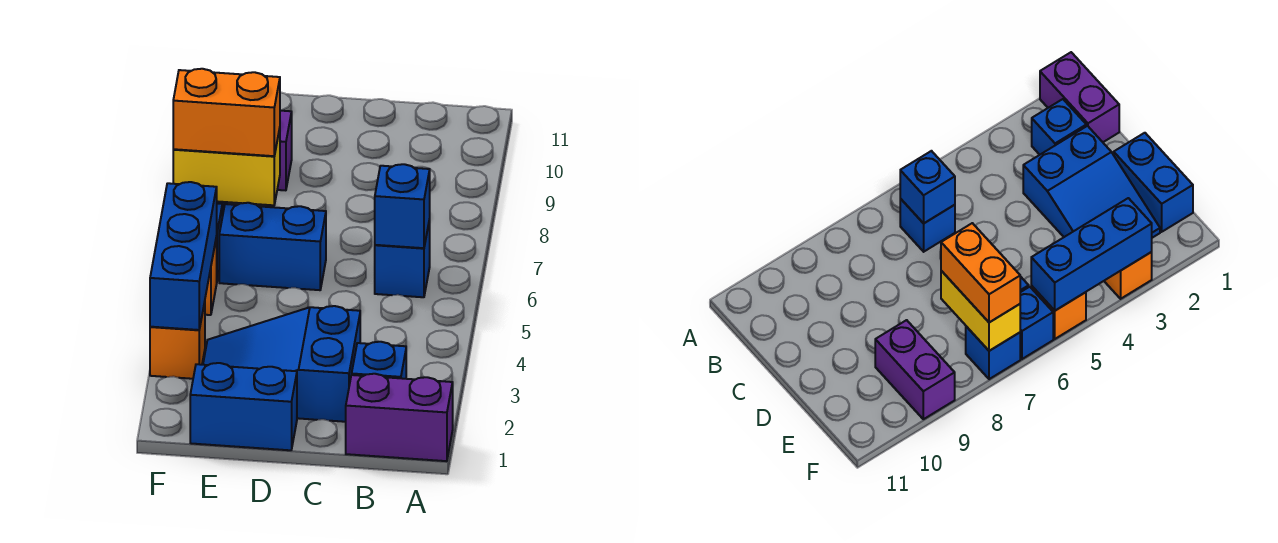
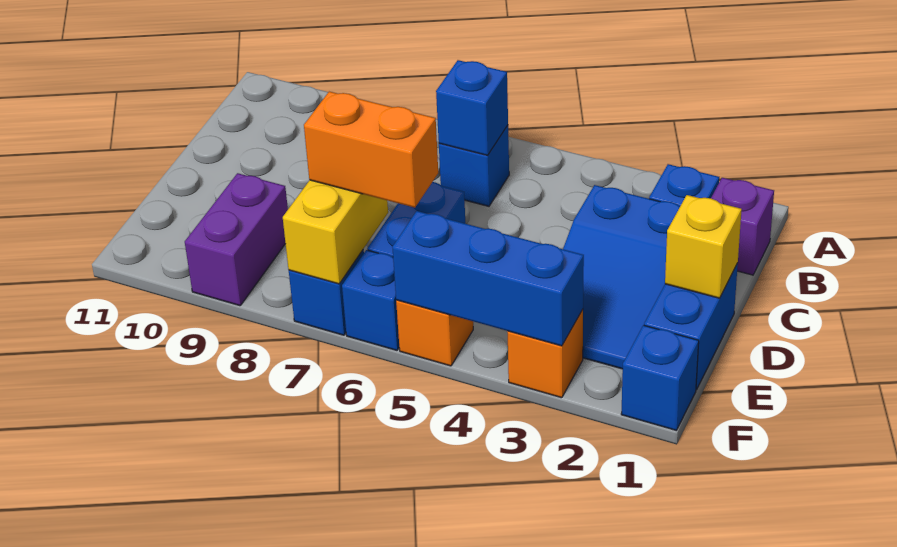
purple brick A1:B1 level 1 -> purple brick B1 level 1
none -> yellow brick D1 level 2
orange brick E7:F7 level 3 -> orange brick E6:E7 level 3
none -> blue brick F1 level 1

